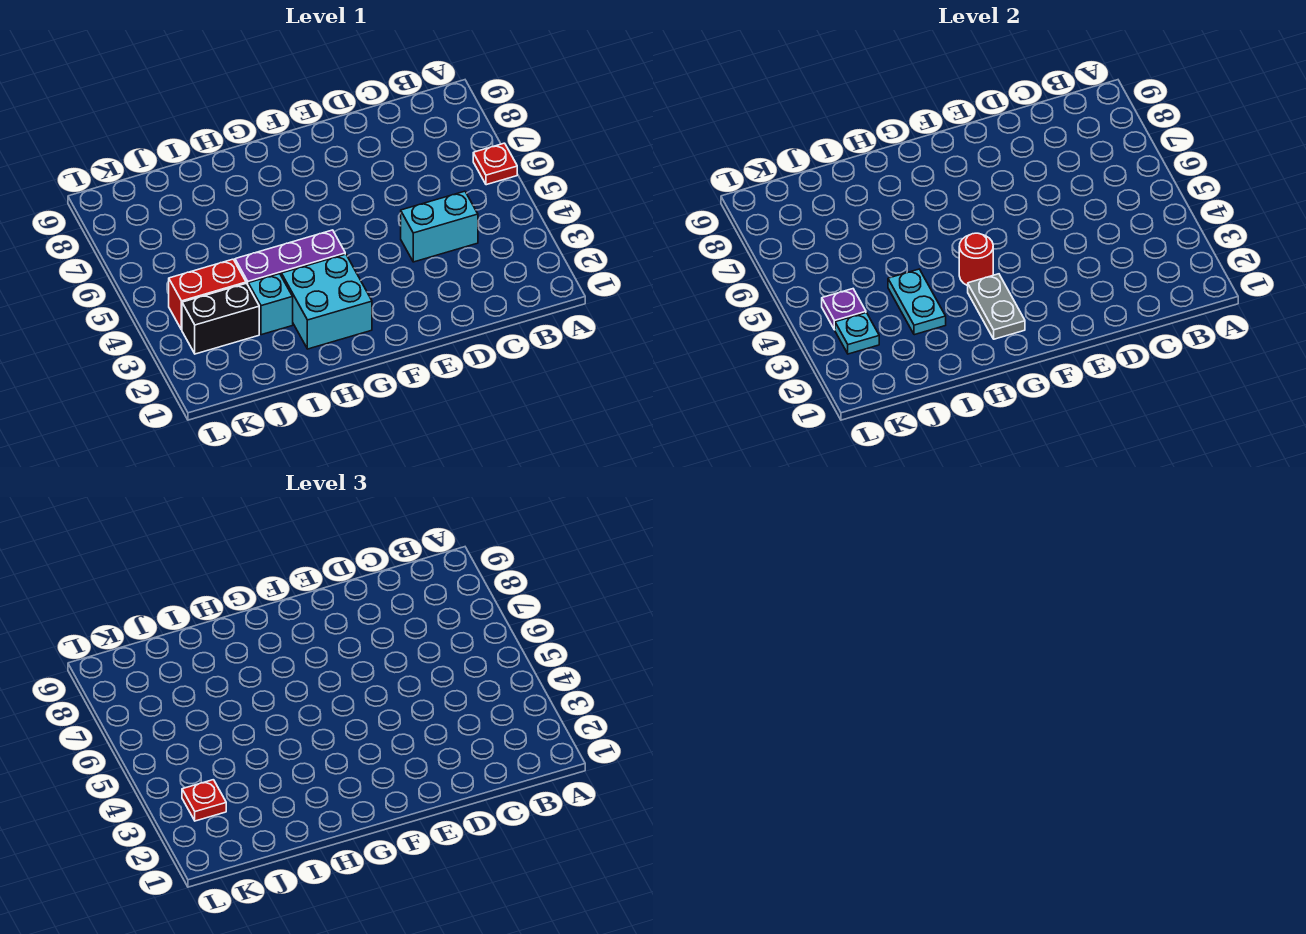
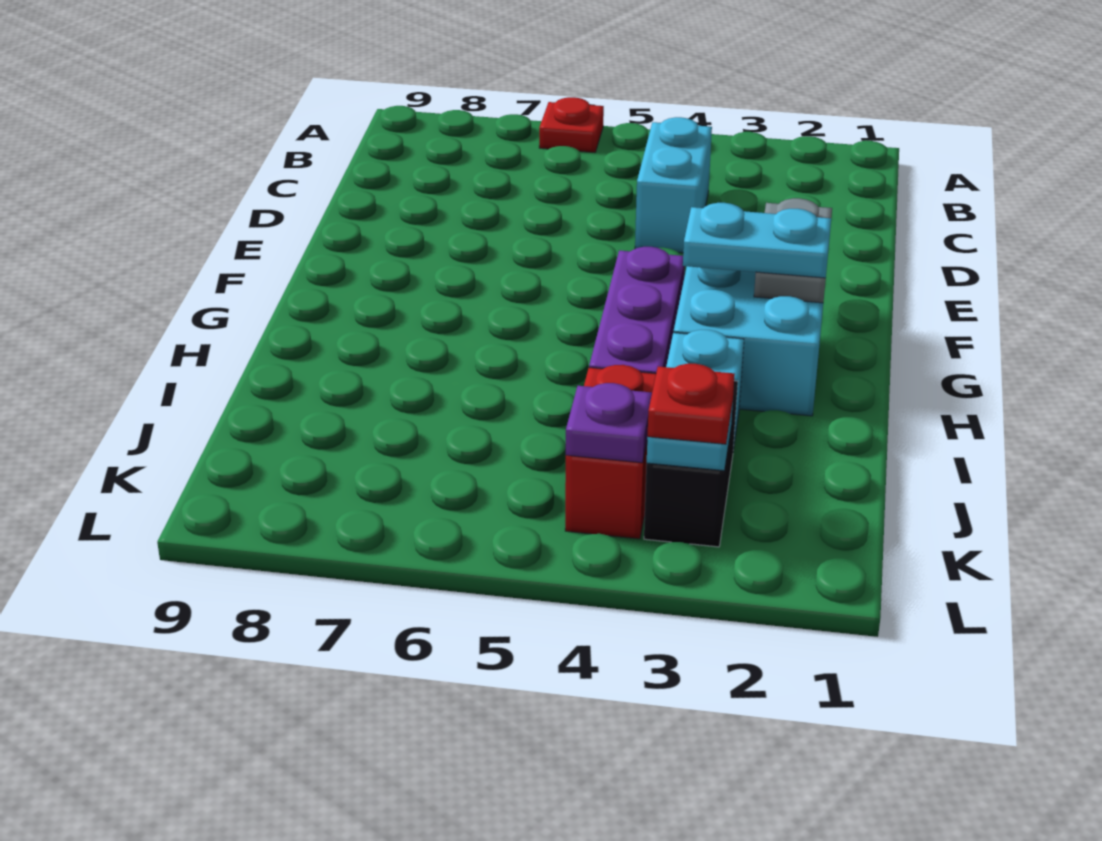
grey plate G2:G3 level 2 -> grey plate F2:G2 level 2
red round brick G4 level 2 -> none
cyan plate I3:I4 level 2 -> cyan plate G2:G3 level 3

